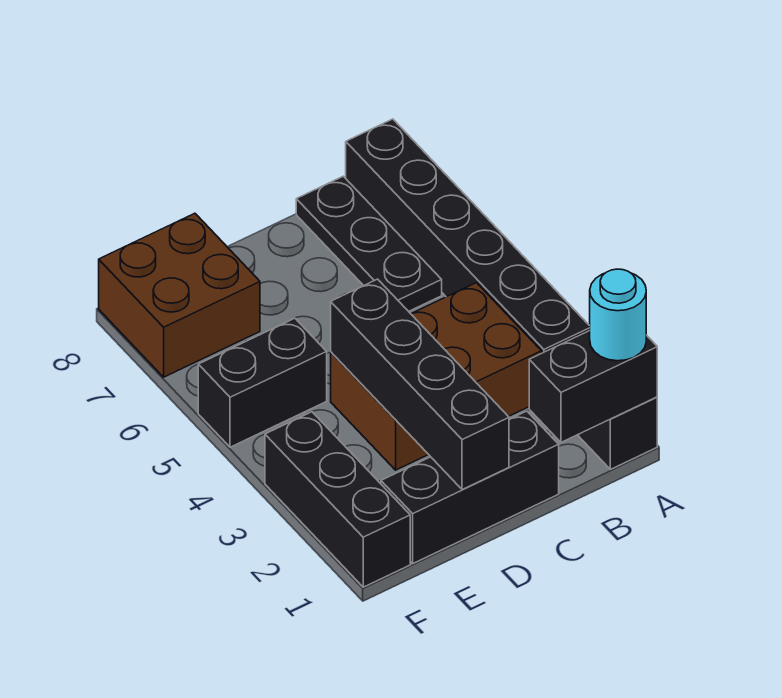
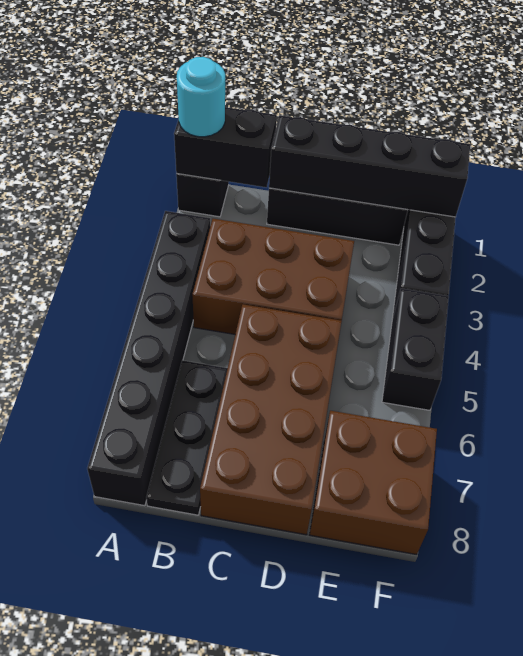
none -> brown brick C5:D8 level 1
black brick D1:D4 level 2 -> black brick C1:F1 level 2
black brick E5:F5 level 1 -> black brick F4:F5 level 1

